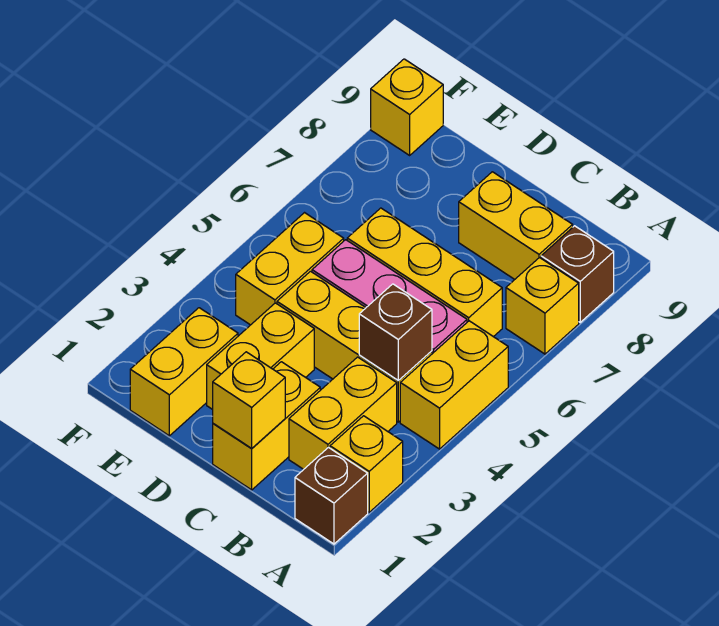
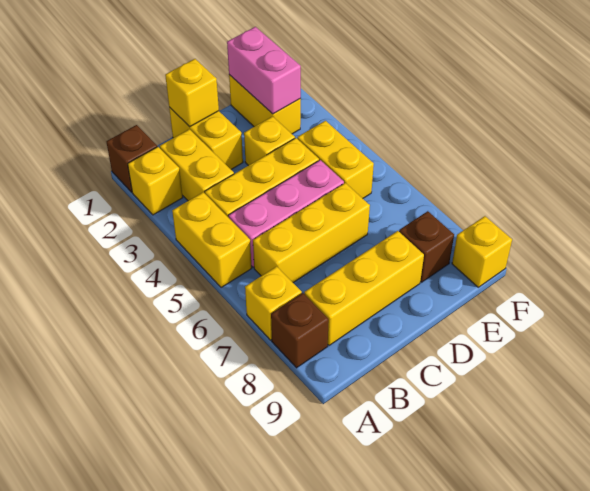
brown brick B4 level 2 -> brown brick E8 level 1
yellow brick B8:C8 level 1 -> yellow brick B8:D8 level 1
yellow brick D2:D3 level 1 -> yellow brick D3 level 1
none -> pink brick E1:E2 level 2

